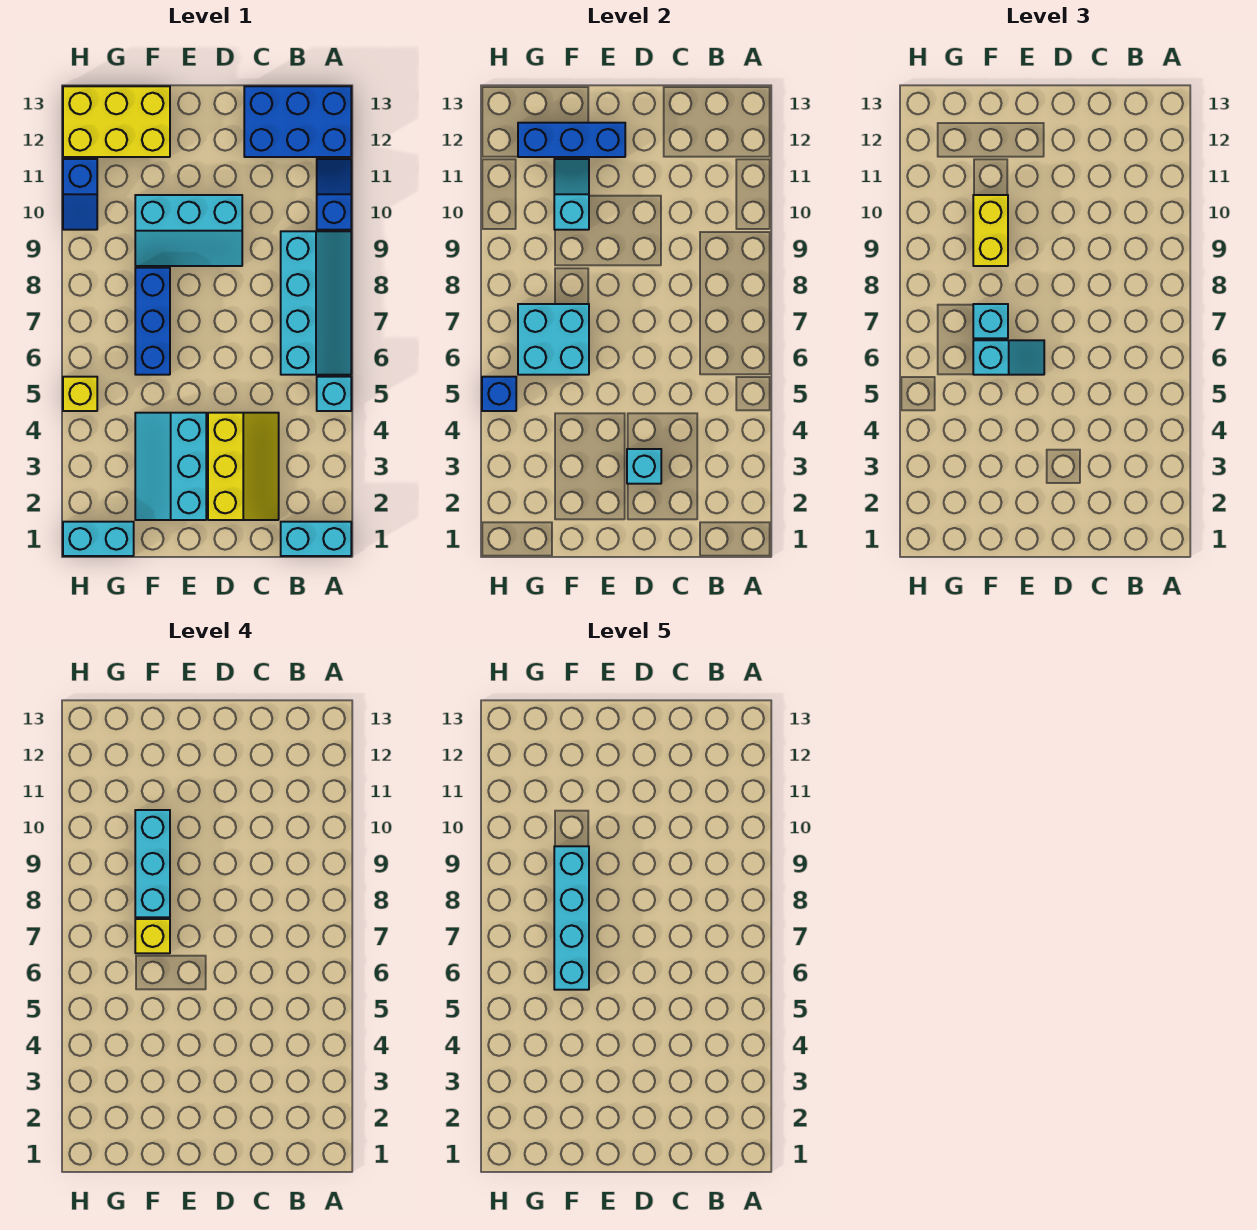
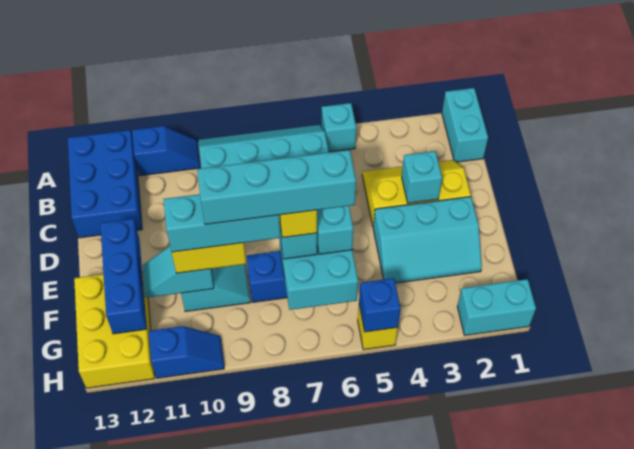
blue slope A10:A11 level 1 top 10 -> blue slope A10:A11 level 1 top 11
cyan brick G1:H1 level 1 -> cyan brick H1:H2 level 1

